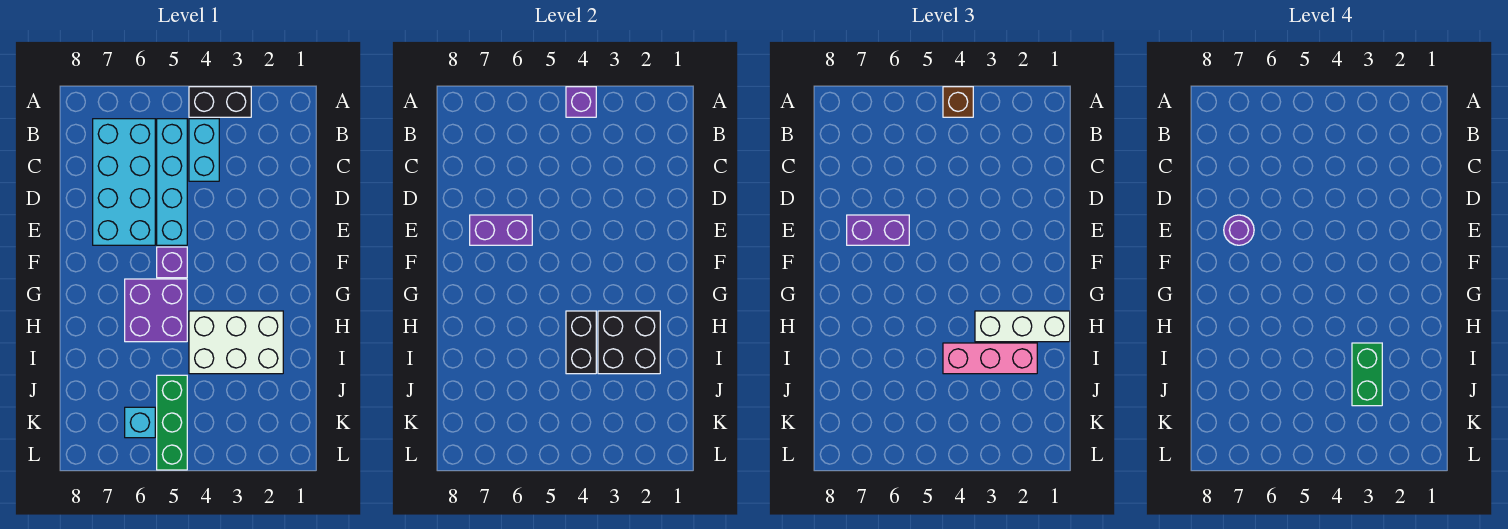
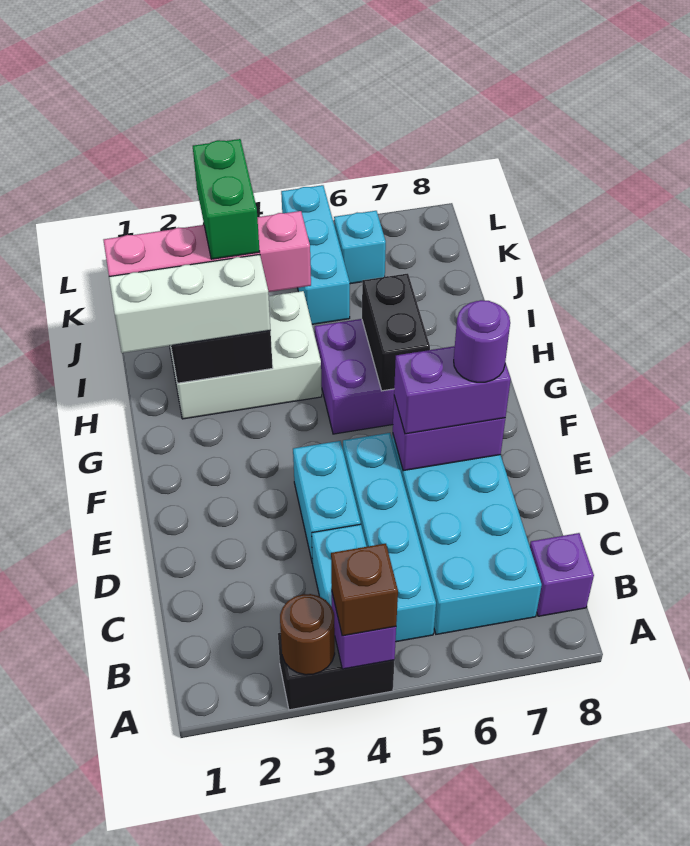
none -> brown round brick A3 level 2
none -> cyan brick D4:E4 level 1
purple brick F5 level 1 -> purple brick B8 level 1
black brick H4:I4 level 2 -> black brick G6:H6 level 2
pink brick I2:I4 level 3 -> pink brick I1:I4 level 3
green brick J5:L5 level 1 -> cyan brick J5:L5 level 1

